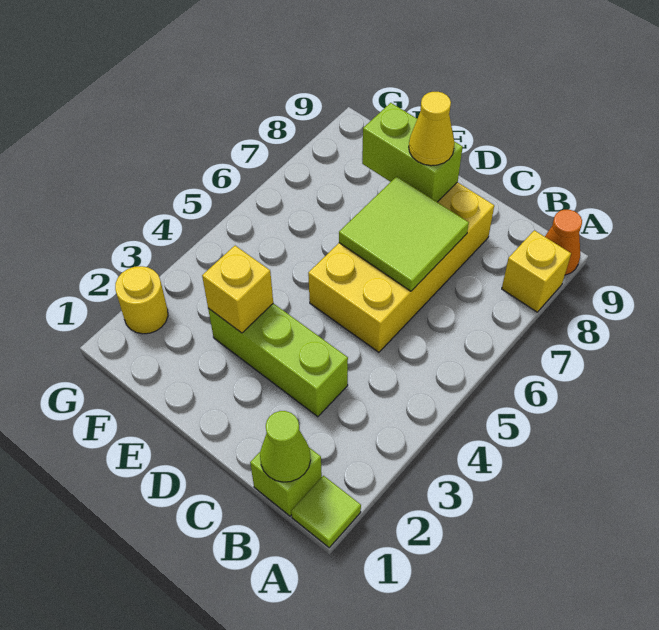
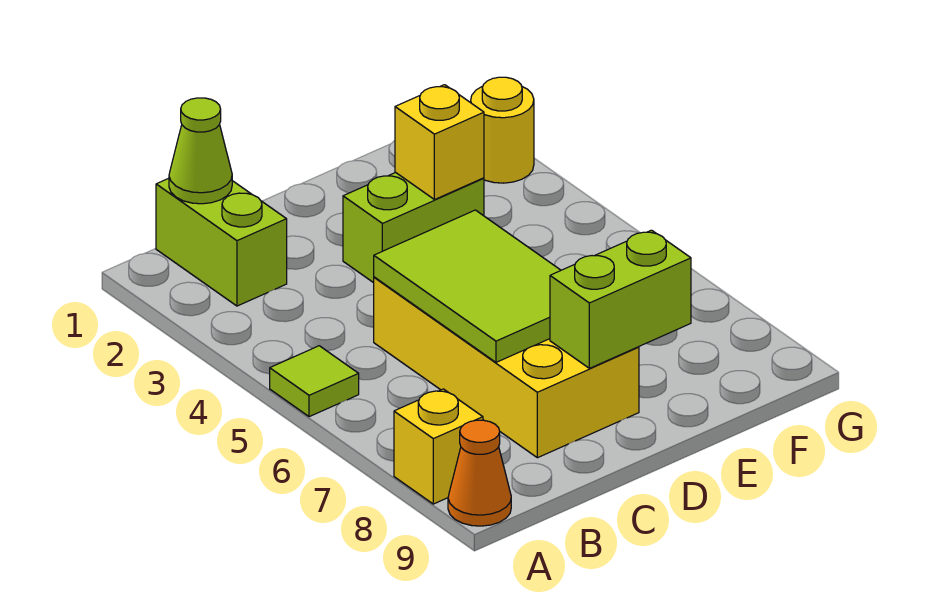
lime tile A1 level 1 -> lime tile A5 level 1
lime brick B1 level 1 -> lime brick B1:B2 level 1
lime brick C3:E3 level 1 -> lime brick D3:E3 level 1
lime tile C6:D7 level 2 -> lime tile C5:D7 level 2
yellow cone D8 level 3 -> none

